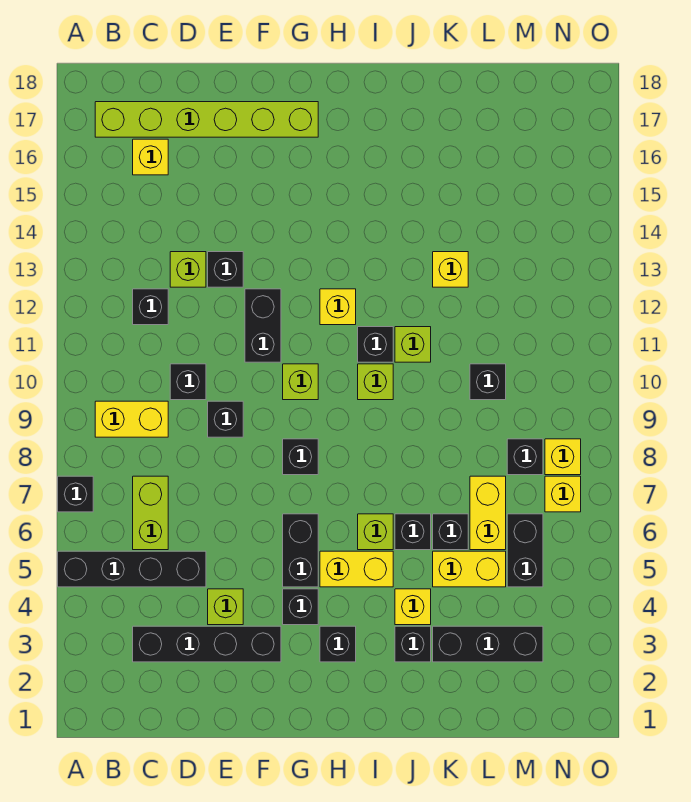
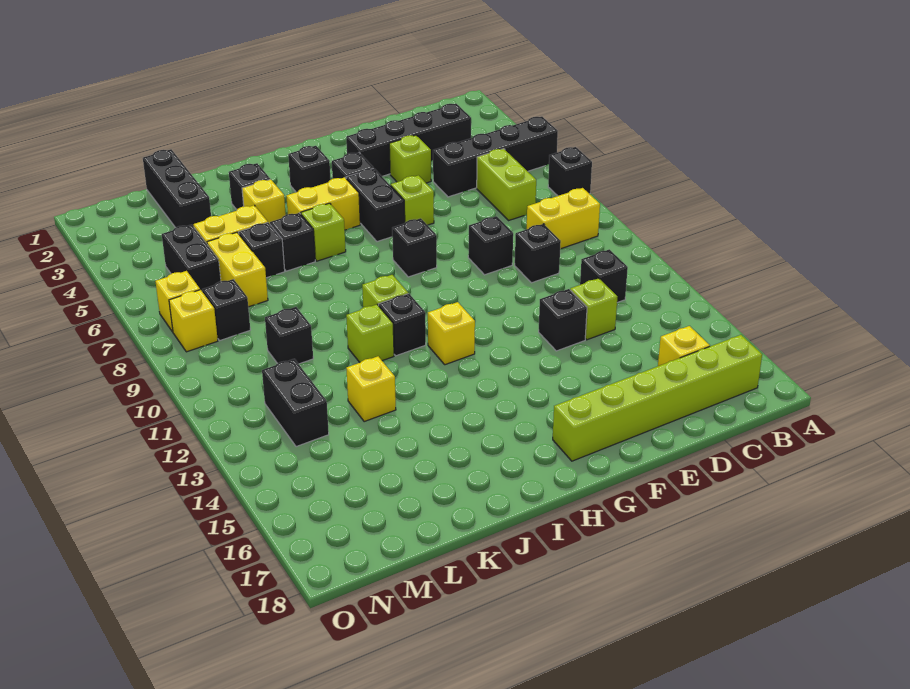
black brick F11:F12 level 1 -> black brick M12:M13 level 1
lime brick G10 level 1 -> lime brick F6 level 1
black brick K3:M3 level 1 -> black brick L1:L3 level 1

